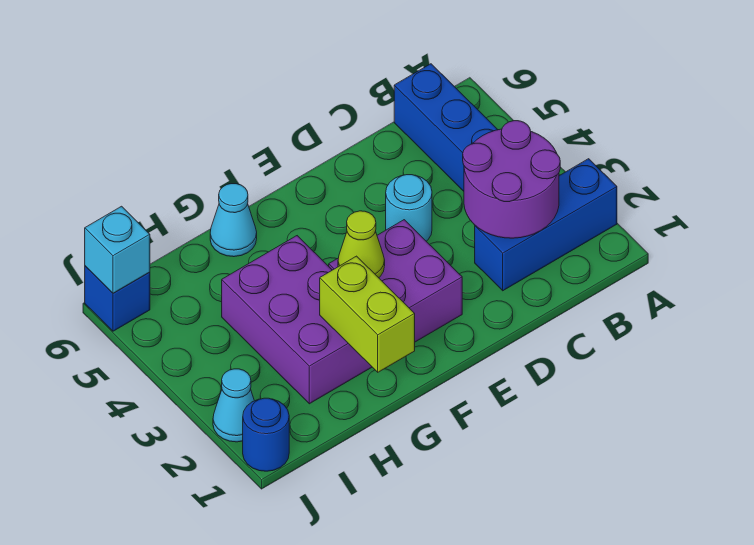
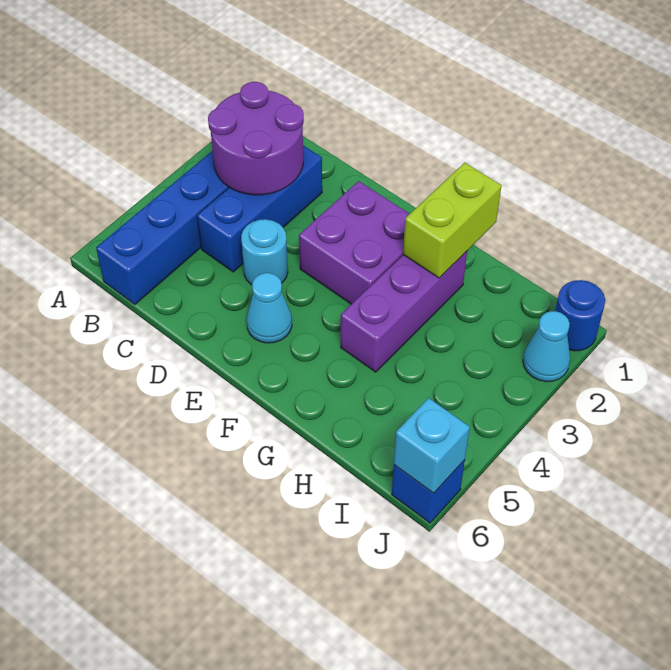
blue brick A2:C2 level 1 -> blue brick C2:C4 level 1
lime cone F3 level 2 -> none
purple brick G2:H4 level 1 -> purple brick G2:G4 level 1
cyan cone G6 level 1 -> cyan cone E5 level 1

